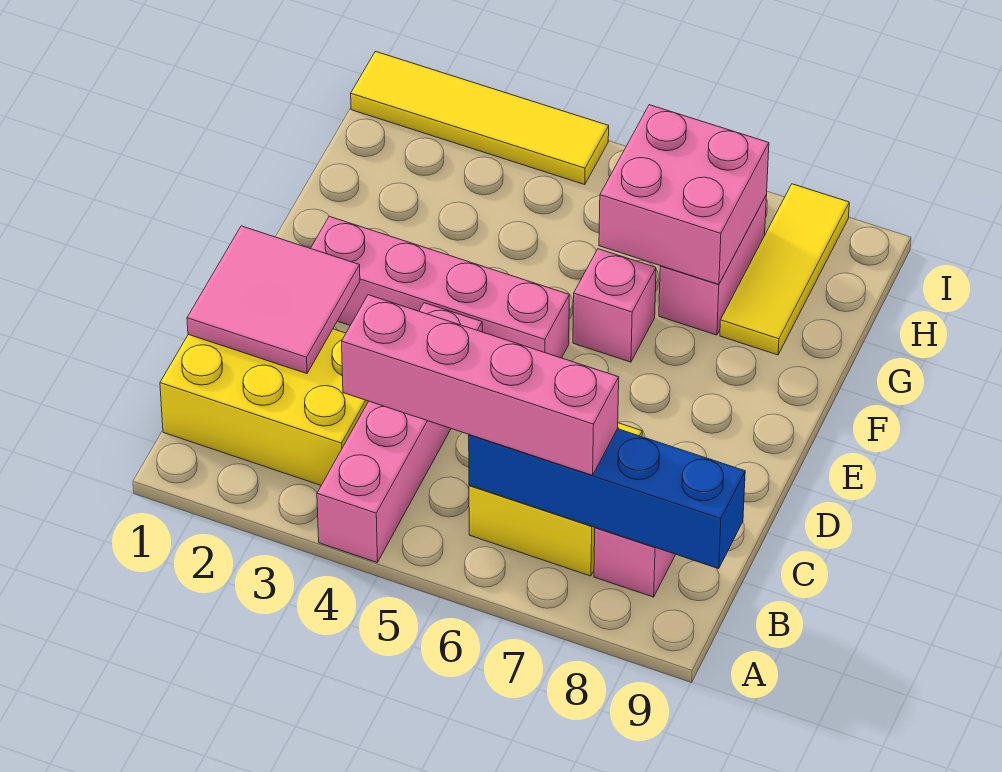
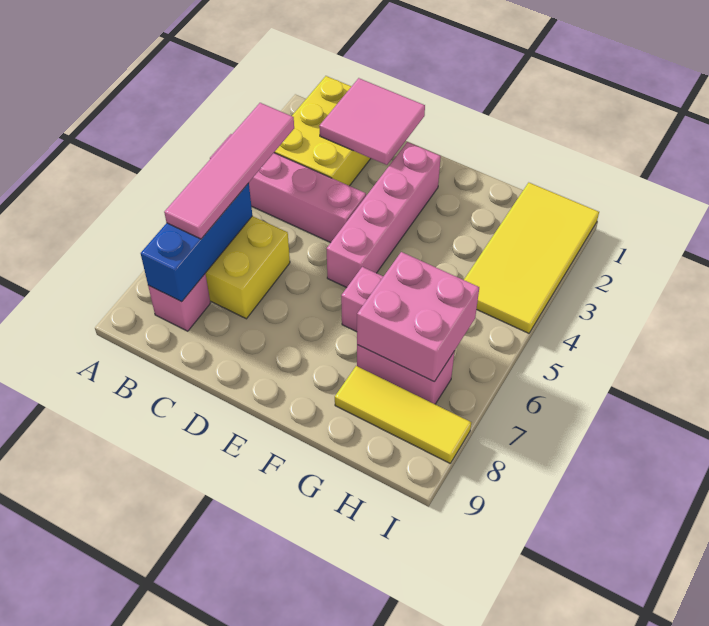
pink brick B4:B7 level 3 -> pink tile B4:B7 level 3
blue brick B6:B9 level 2 -> blue brick B6:B8 level 2
yellow tile I1:I4 level 1 -> yellow tile H1:I4 level 1

